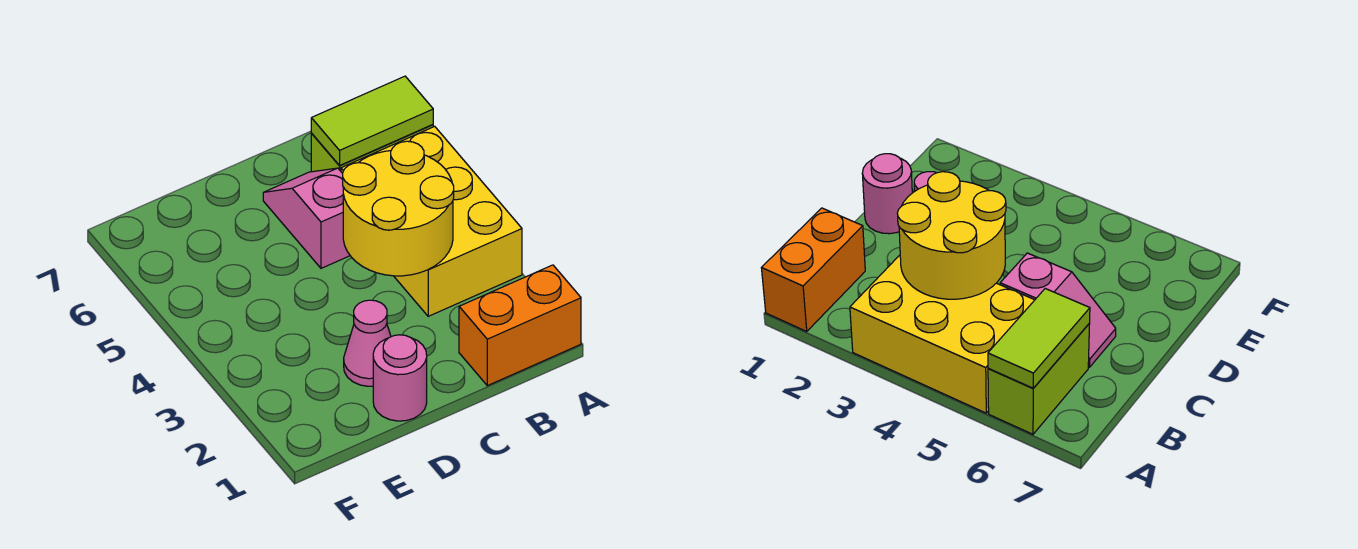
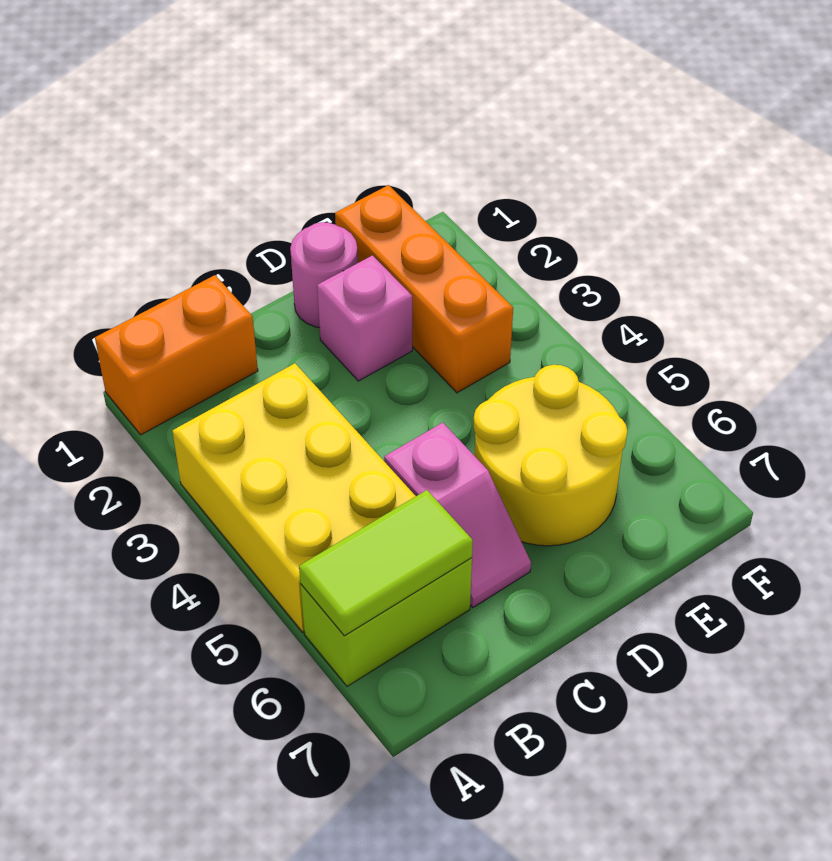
yellow round brick B3:C4 level 2 -> yellow round brick D5:E6 level 1
pink cone D2 level 1 -> pink brick D2 level 1
none -> orange brick E1:E3 level 1

